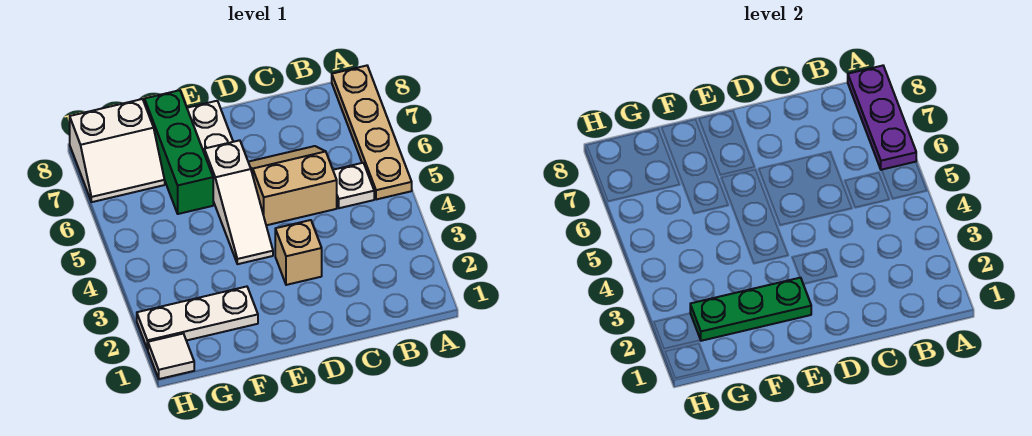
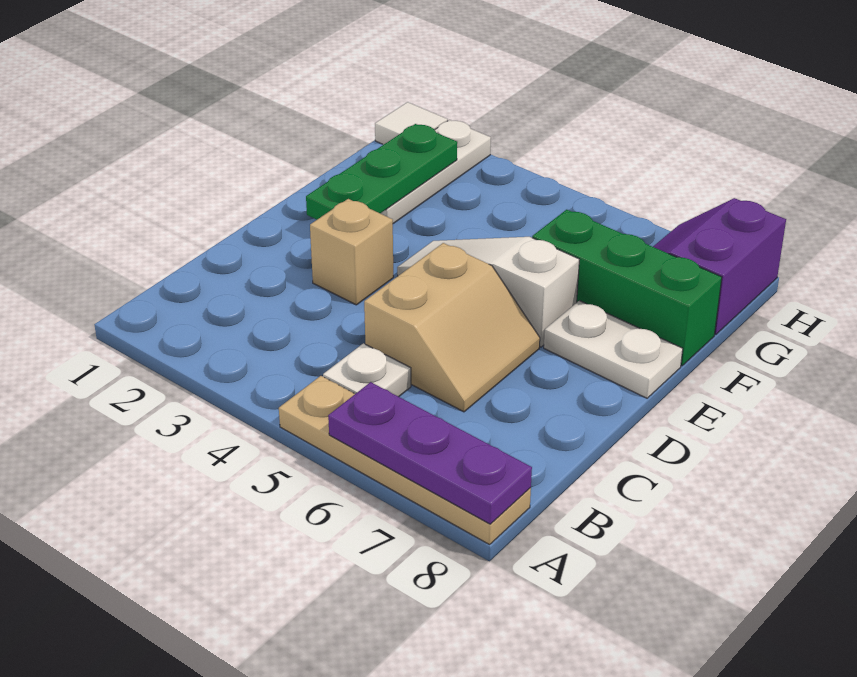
white slope G7:H8 level 1 top 8 -> purple slope G7:H8 level 1 top 8

